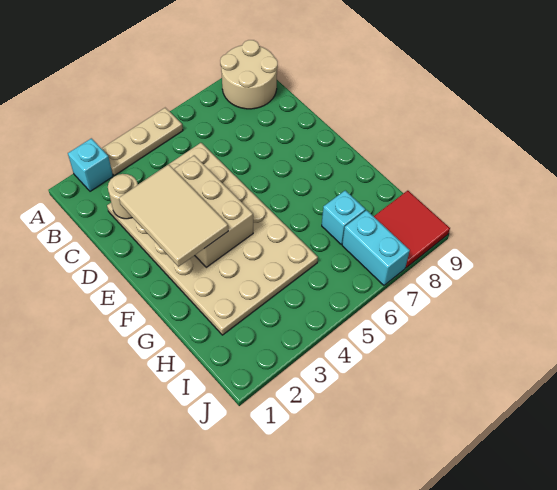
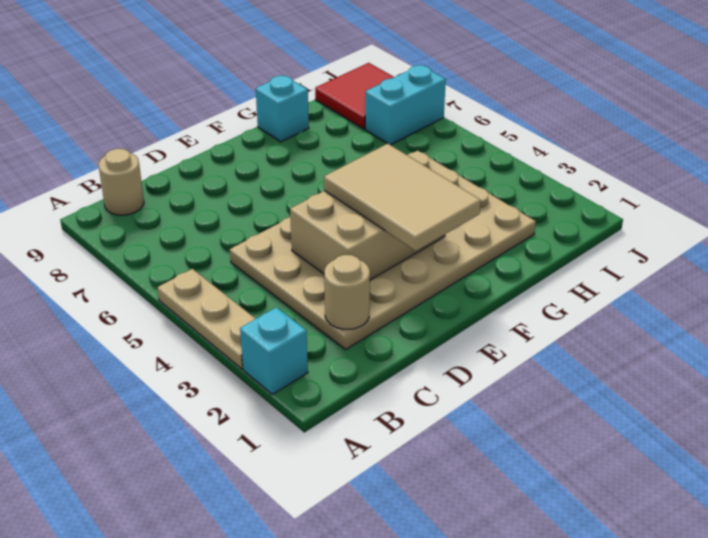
tan round brick A8:B9 level 1 -> tan round brick B9 level 1
tan tile D2:F3 level 3 -> tan tile E2:F4 level 3
cyan brick H7 level 1 -> cyan brick G9 level 1

